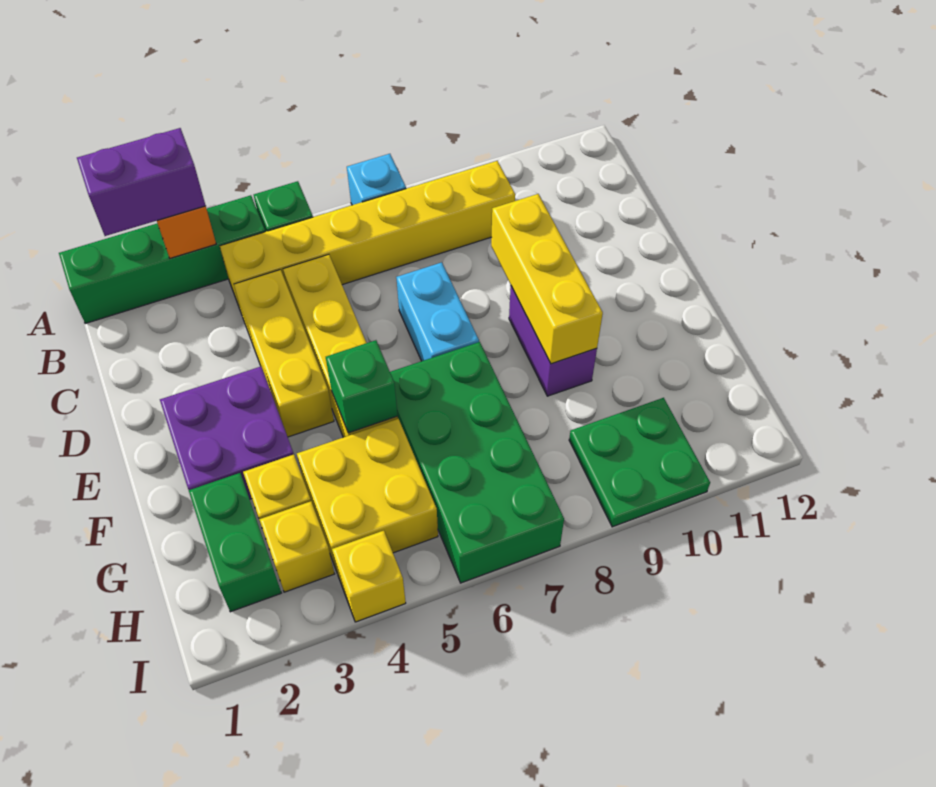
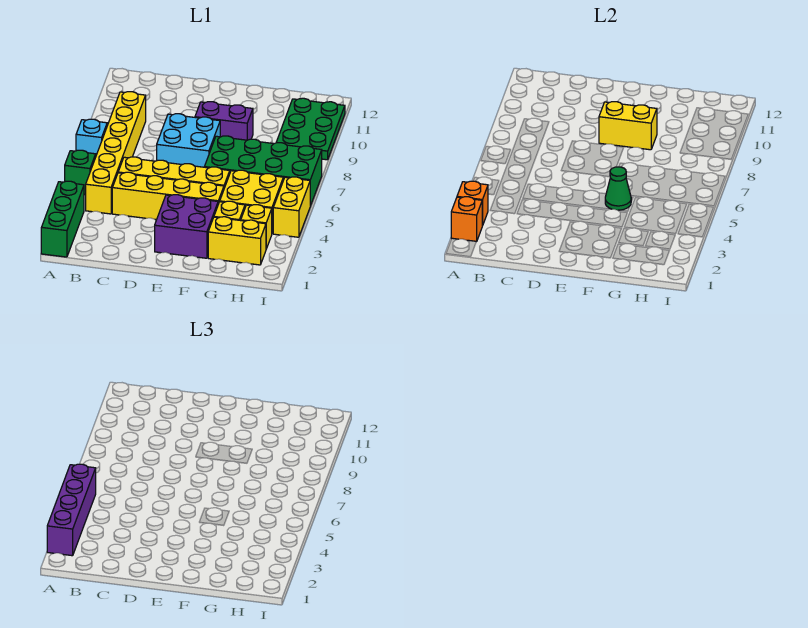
green brick A1:A4 level 1 -> green brick A1:A3 level 1
none -> orange brick A2 level 2
purple brick A2:A3 level 3 -> purple brick A2:A5 level 3
yellow brick C4:E4 level 1 -> yellow brick C4:F4 level 1
cyan brick D7:E7 level 1 -> cyan brick D7:E8 level 1
yellow brick D9:F9 level 2 -> yellow brick E9:F9 level 2
green brick F5 level 2 -> green cone F5 level 2
green brick G2:H2 level 1 -> yellow brick G2:H2 level 1
green plate H9:I10 level 1 -> green plate H9:I11 level 1
yellow brick I4 level 1 -> yellow brick I4:I5 level 1

